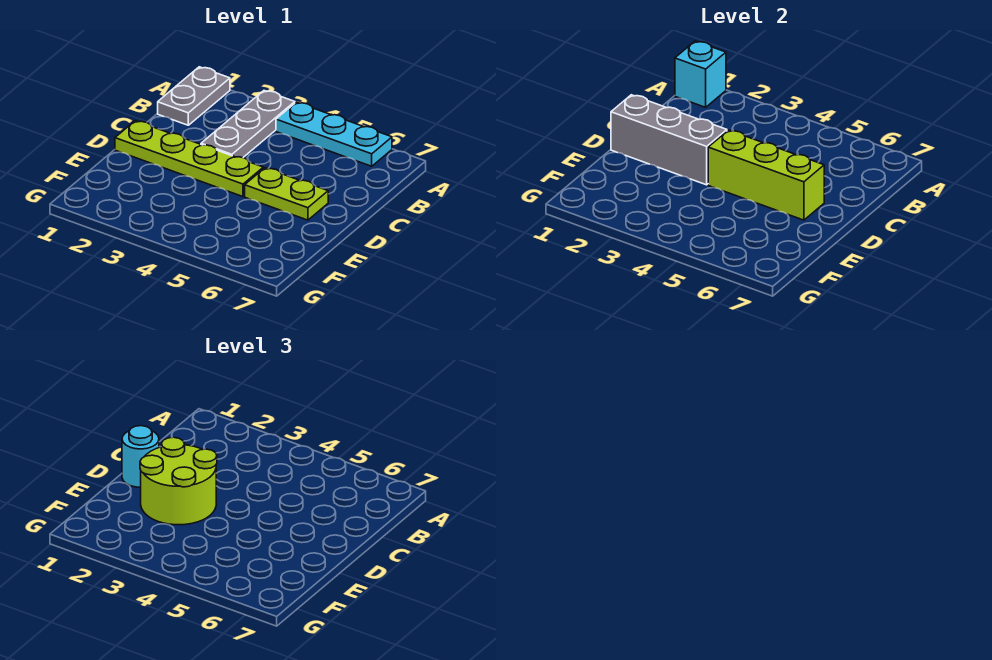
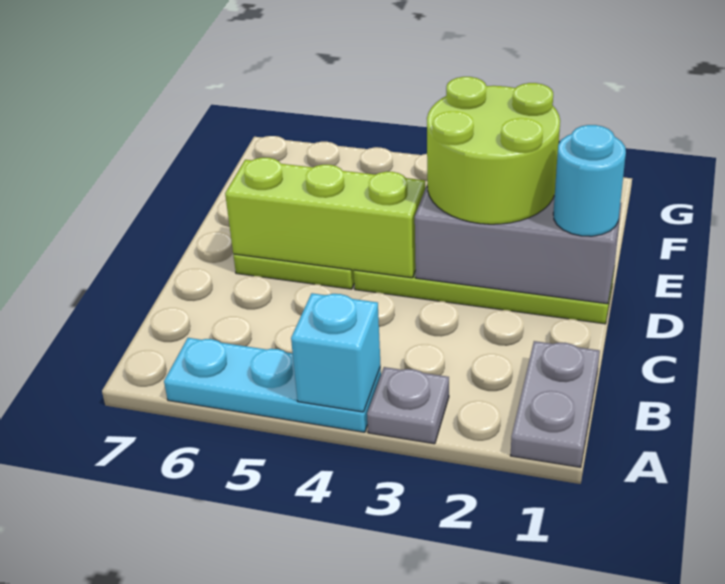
cyan brick A1 level 2 -> cyan brick A4 level 2
grey plate A3:C3 level 1 -> grey plate A3 level 1

